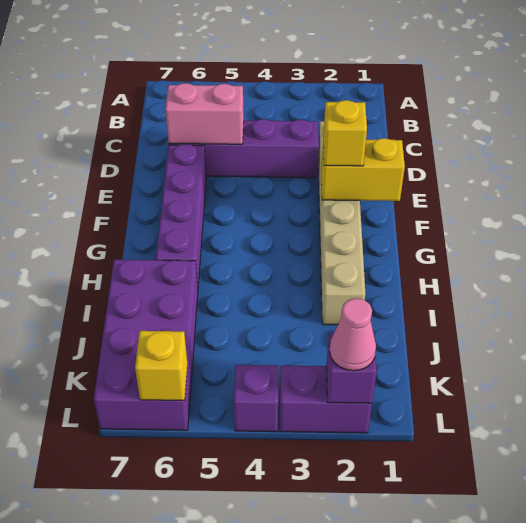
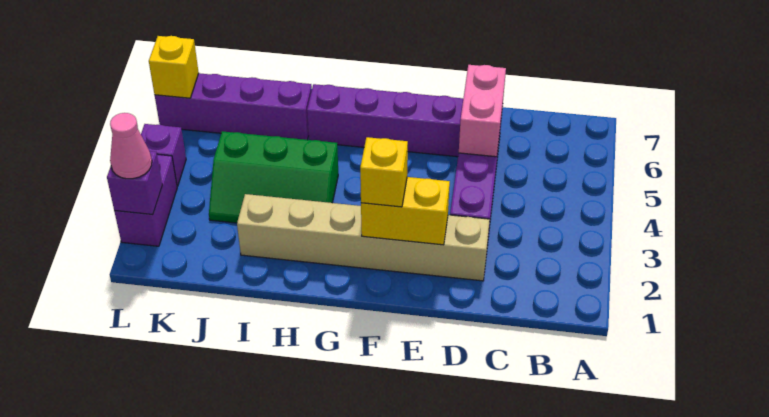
yellow brick F1:F2 level 2 -> yellow brick E2:F2 level 2
none -> green slope H3:J4 level 1 top 4
purple brick I6:L7 level 1 -> purple brick I6:L6 level 1

